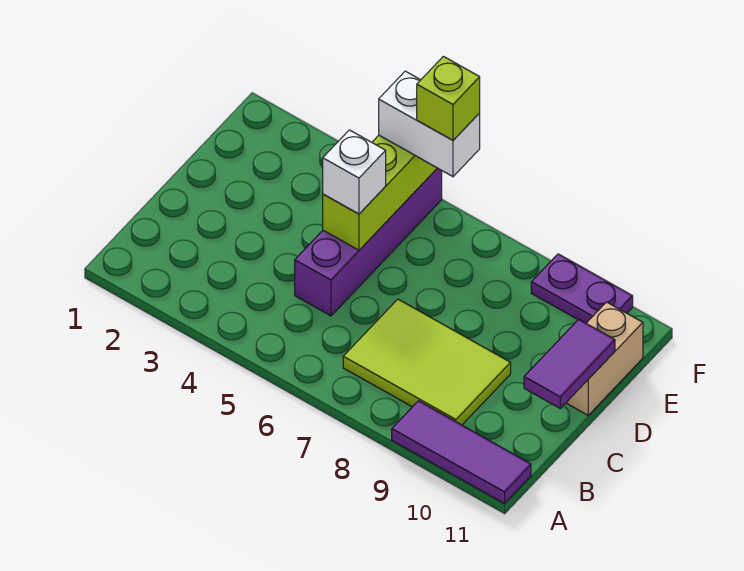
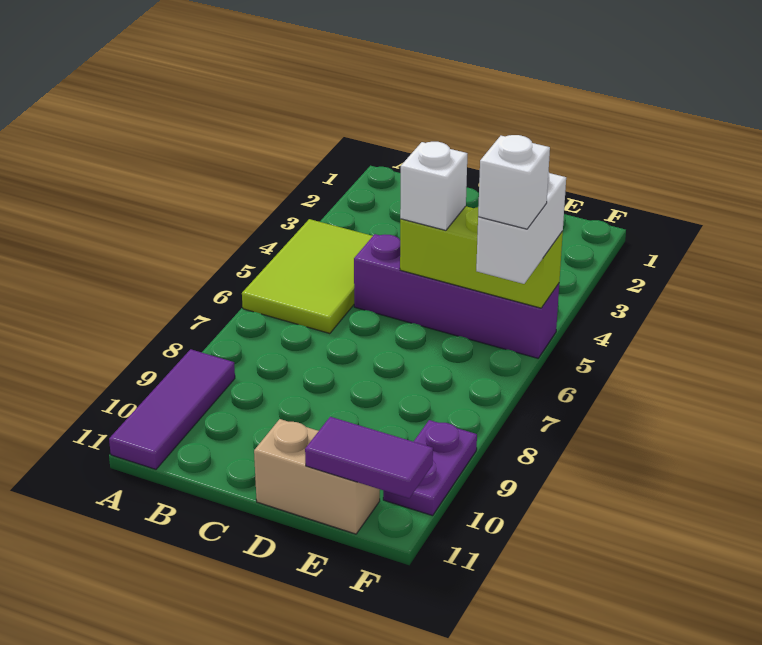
lime tile B7:C9 level 1 -> lime tile A4:B6 level 1
purple tile C11:D11 level 2 -> purple tile E11:F11 level 2
lime brick F6 level 4 -> white brick F6 level 4

